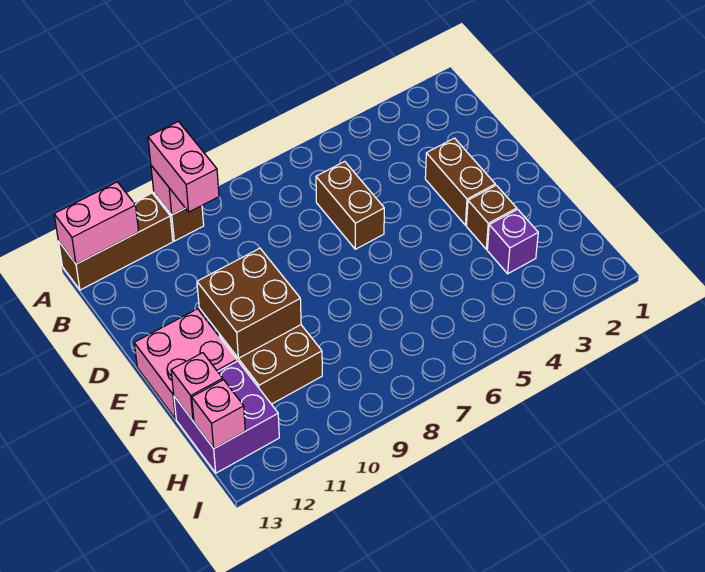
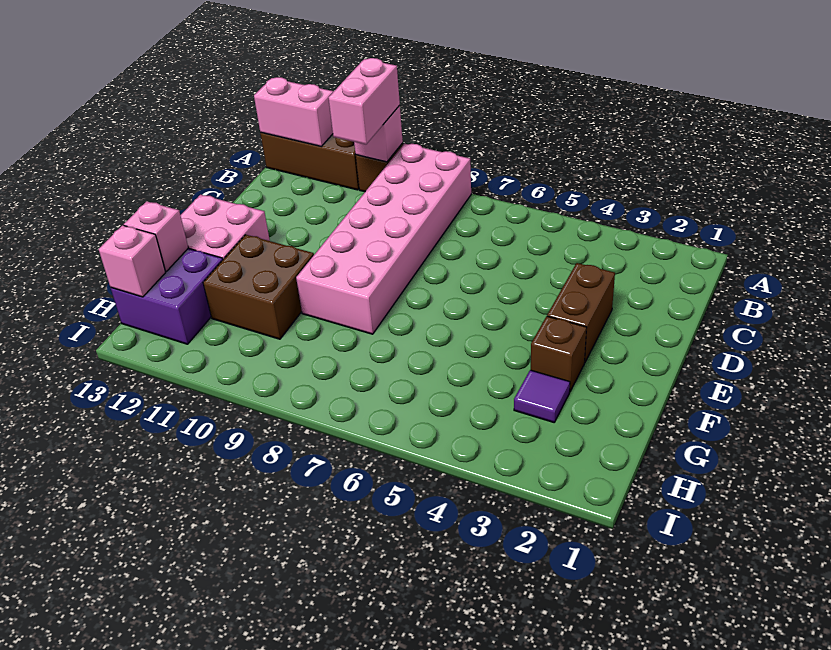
none -> pink brick A8:F9 level 1
brown brick C6:D6 level 1 -> none
brown brick E10:F11 level 2 -> none
purple brick G3 level 1 -> purple tile G3 level 1

